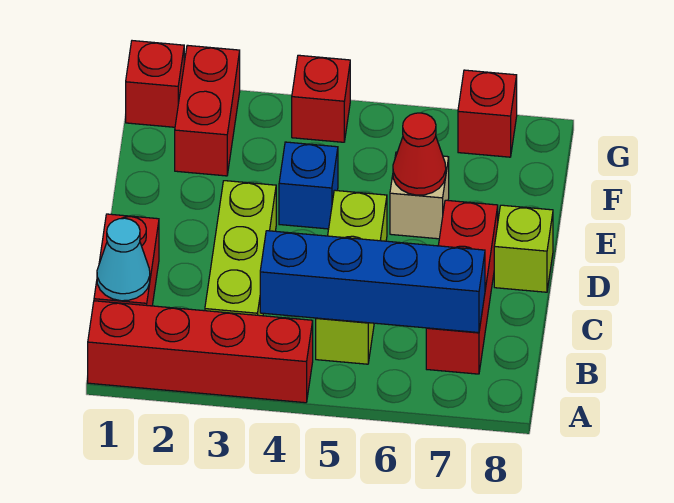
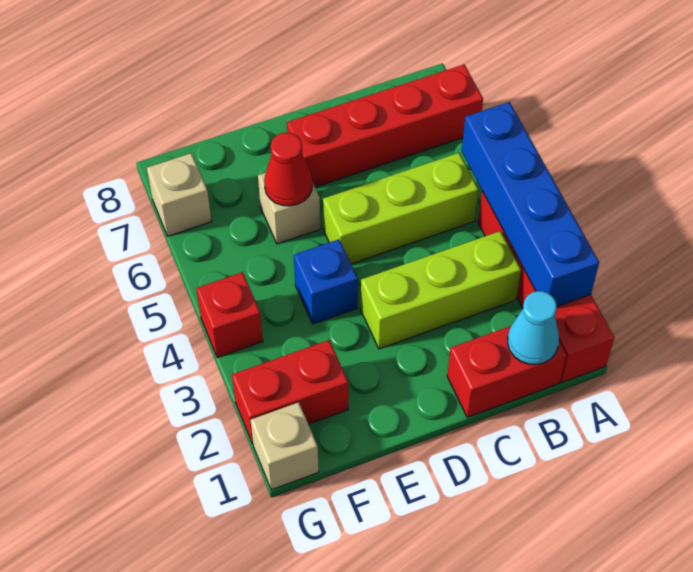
blue brick B4:B7 level 2 -> blue brick A2:A5 level 2
red brick B7:D7 level 1 -> red brick A7:D7 level 1
lime brick D8 level 1 -> none
red brick G1 level 1 -> tan brick G1 level 1
red brick G7 level 1 -> tan brick G7 level 1

